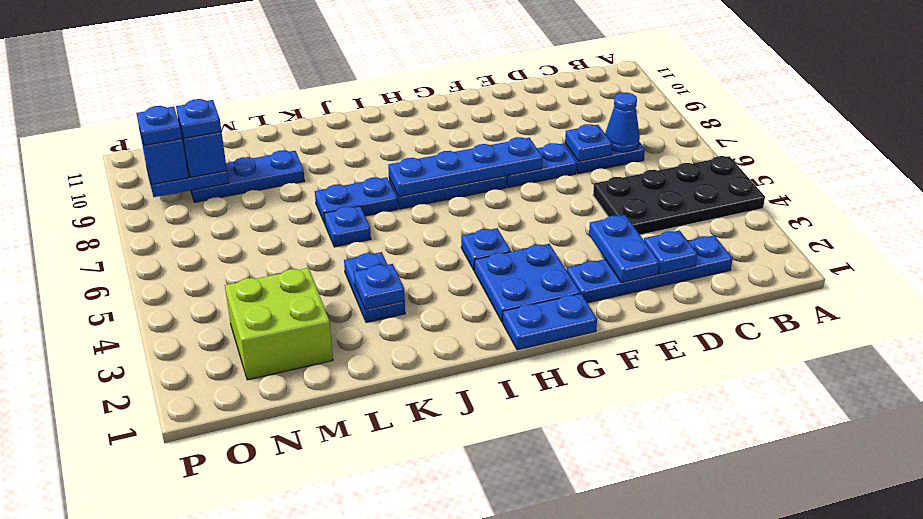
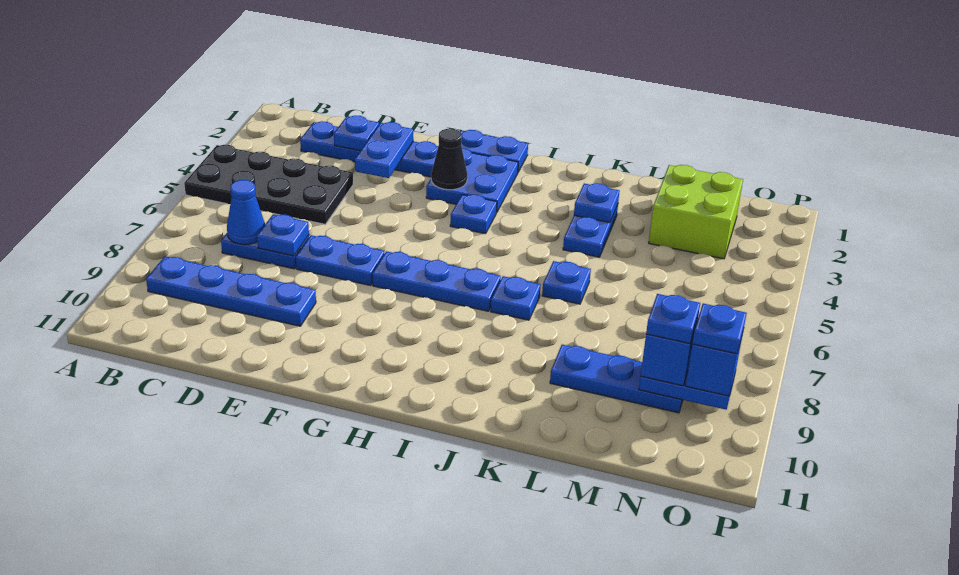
blue plate F7:I7 level 2 -> blue plate B9:E9 level 1
none -> black cone G3 level 2
blue plate J7:K7 level 1 -> blue plate J7 level 1

